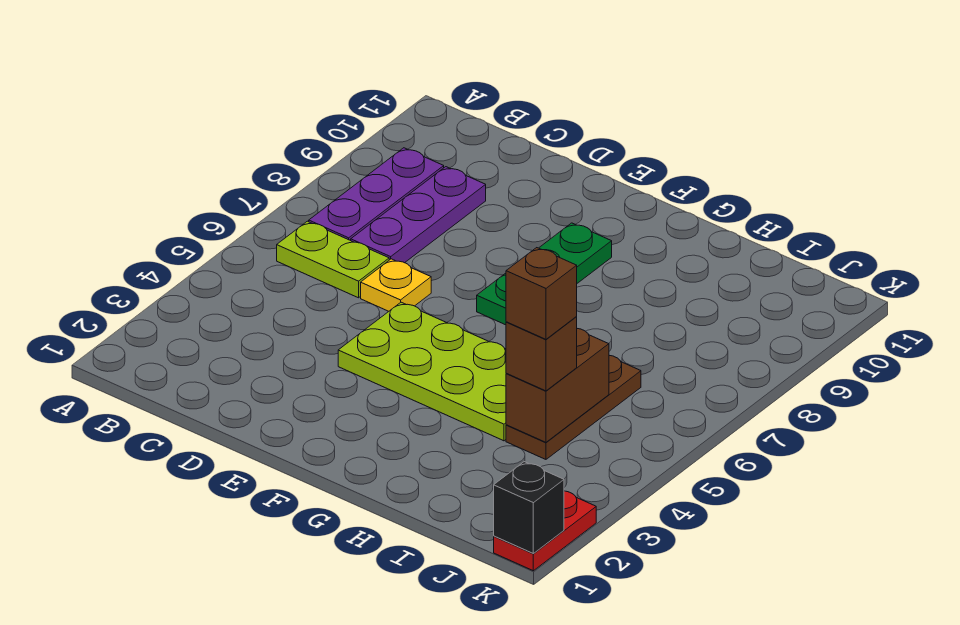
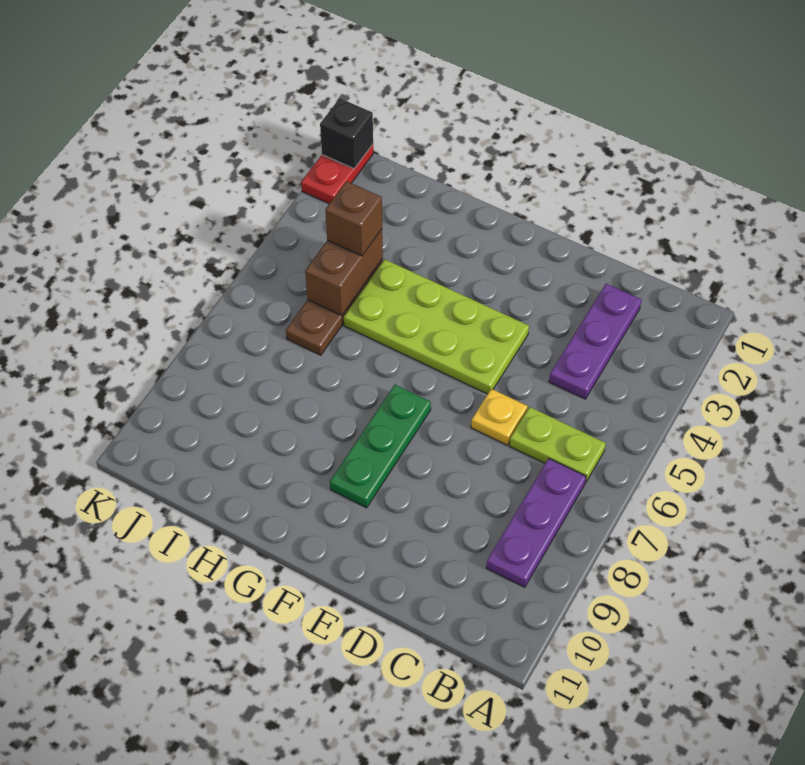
purple plate C7:C9 level 1 -> purple plate C2:C4 level 1
brown brick I4 level 4 -> none

